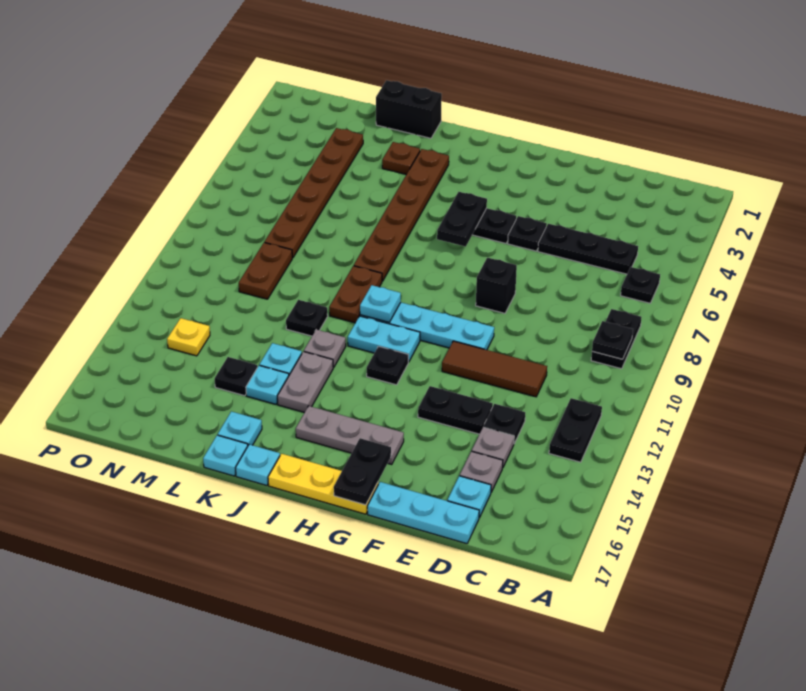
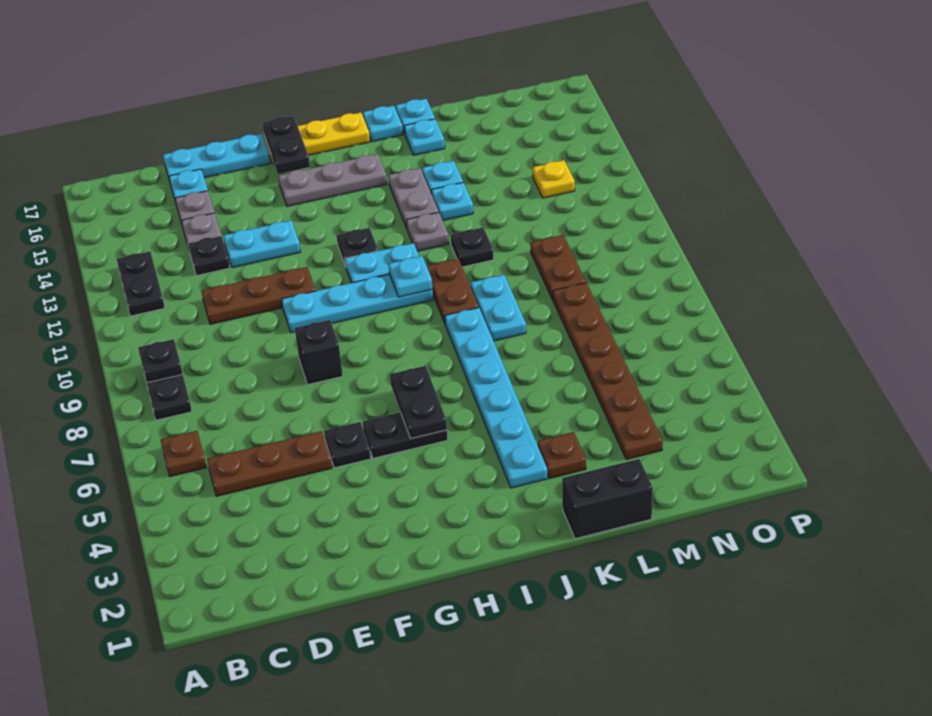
black plate B6 level 1 -> brown plate B6 level 1
black plate C5:E5 level 1 -> brown plate C5:E5 level 1
brown tile D11:F11 level 1 -> brown plate D11:F11 level 1
black plate E13:F13 level 1 -> cyan plate E13:F13 level 1
brown plate J3:J8 level 1 -> cyan plate J3:J8 level 1
none -> cyan plate K8:K9 level 1
black plate L14 level 1 -> none

